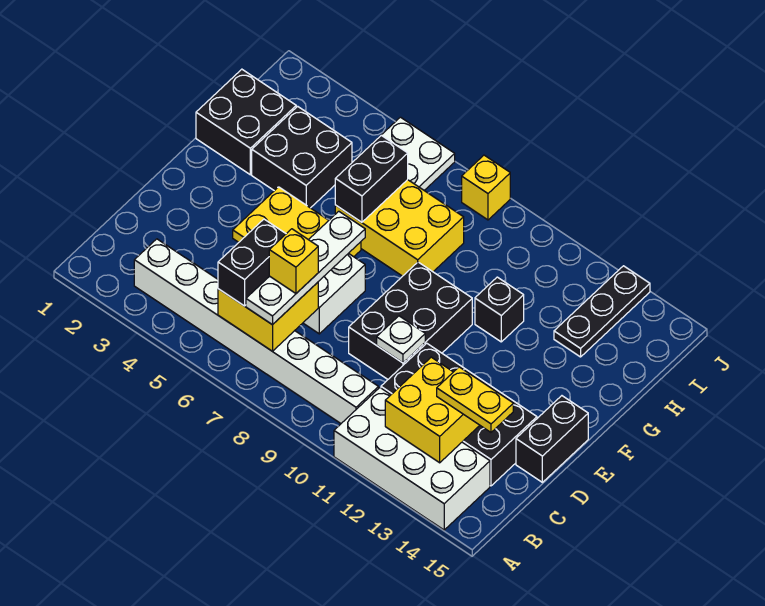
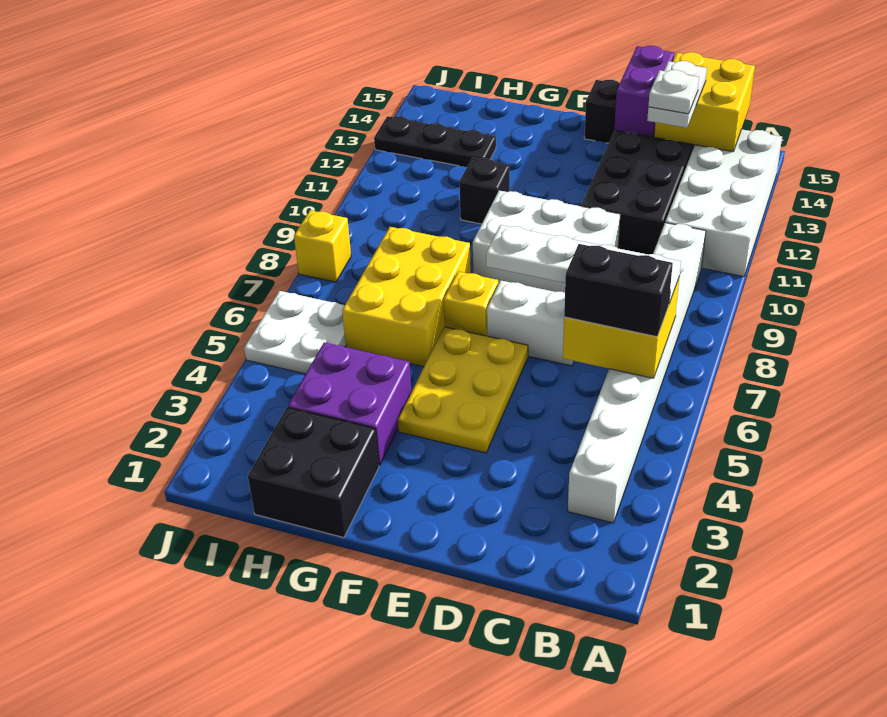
yellow brick B12:C13 level 2 -> yellow brick B14:C15 level 2
yellow brick C7 level 4 -> yellow brick F7 level 1
yellow plate C13:C14 level 3 -> white plate C13:C14 level 3
black brick D9:F10 level 1 -> white brick D9:F10 level 1
white plate D10 level 2 -> white plate C13 level 4
none -> purple brick D14:D15 level 2
black brick G3:H4 level 1 -> purple brick G3:H4 level 1
black brick G6:H6 level 2 -> none

